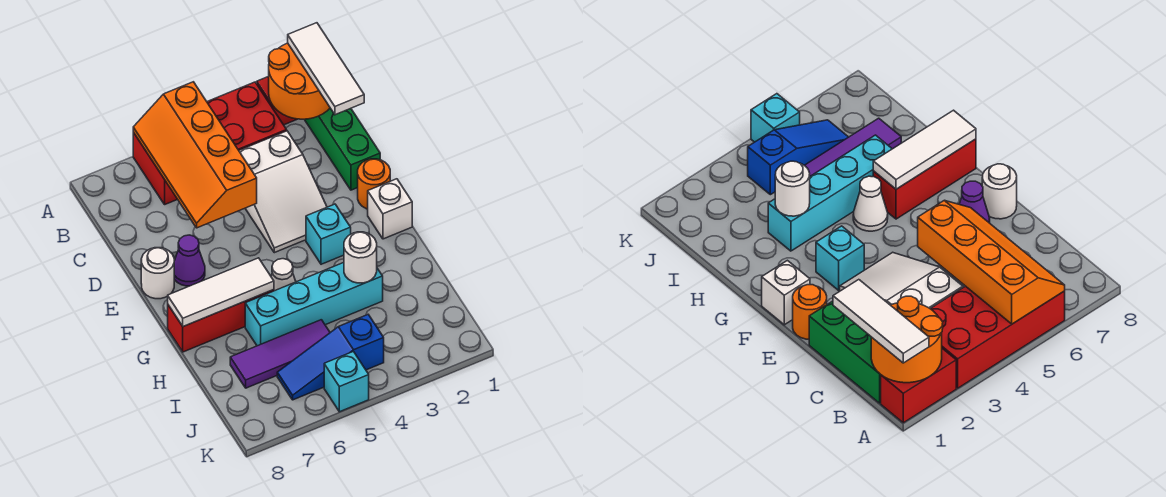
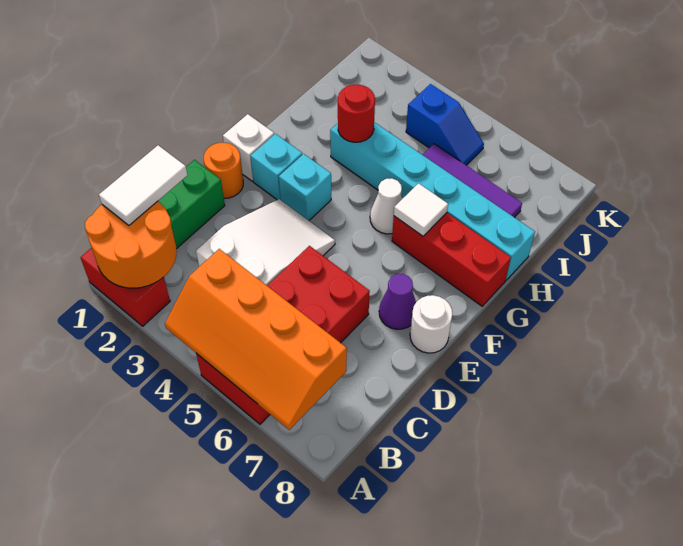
white tile A1:C1 level 3 -> white tile B1:C1 level 3
red brick A3:B6 level 1 -> red brick A5:D6 level 1
orange slope A5:D6 level 2 top 5 -> orange slope A4:B7 level 2 top B
white tile G6:G8 level 2 -> white tile G6 level 2
cyan brick H3:H6 level 1 -> cyan brick H3:H8 level 1
white round brick H3 level 2 -> red round brick H3 level 2
blue slope J4:J6 level 1 top 4 -> blue slope J4:J5 level 1 top 4
cyan brick K5 level 1 -> cyan brick F2 level 1

